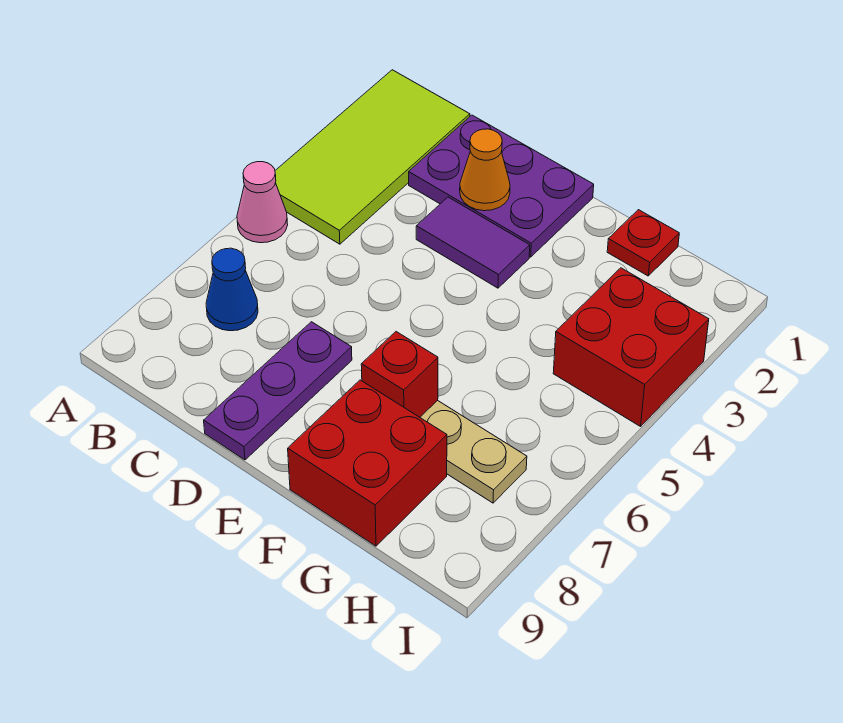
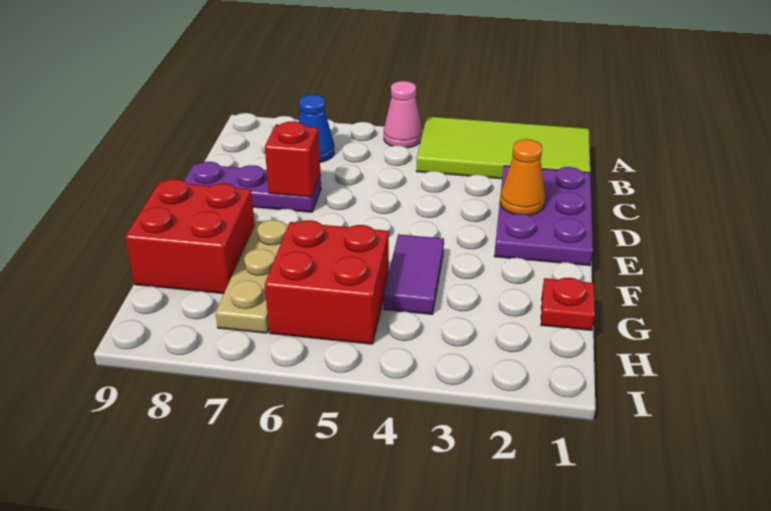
purple tile D3:E3 level 1 -> purple tile F4:G4 level 1
red brick F7 level 2 -> red brick D7 level 2
red brick H3:I4 level 1 -> red brick G5:H6 level 1

